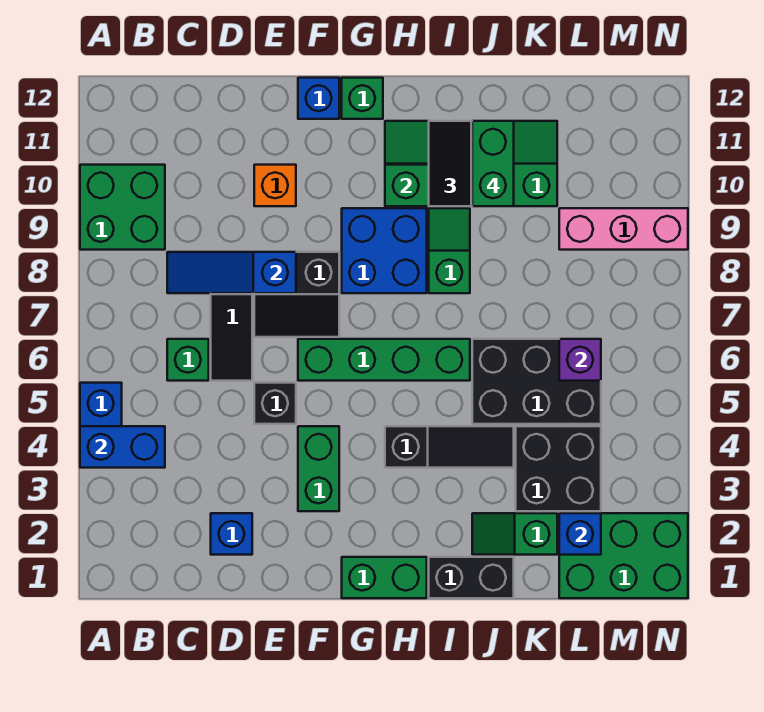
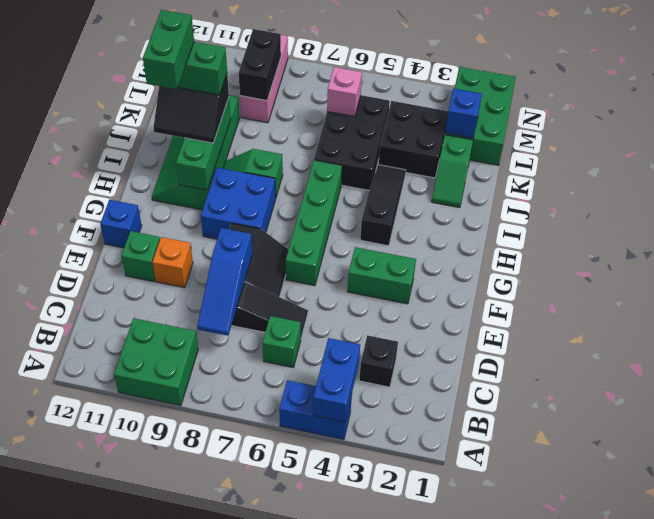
blue brick D2 level 1 -> none
black brick E5 level 1 -> black brick C3 level 1
green brick G1:H1 level 1 -> green brick I11:J11 level 5
green brick G12 level 1 -> green brick E11 level 1
black brick I1:J1 level 1 -> black brick L9:M9 level 2
purple brick L6 level 2 -> pink brick L6 level 2

